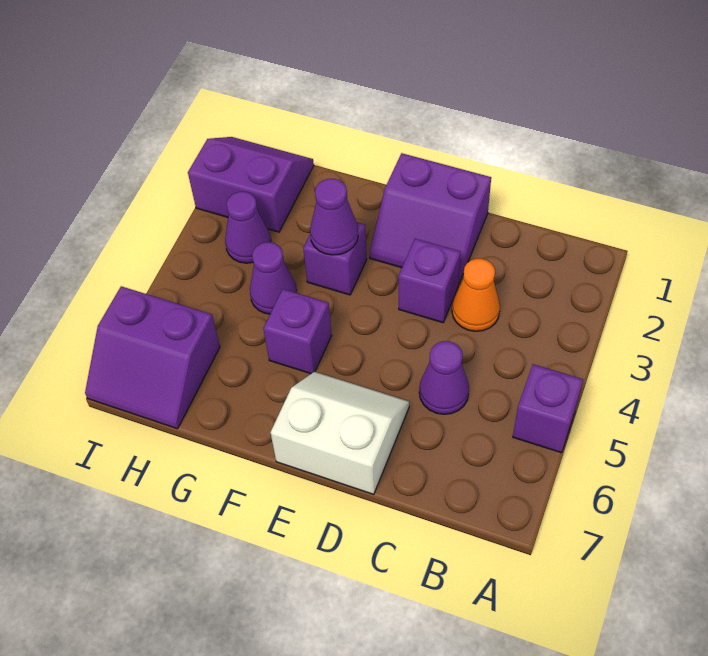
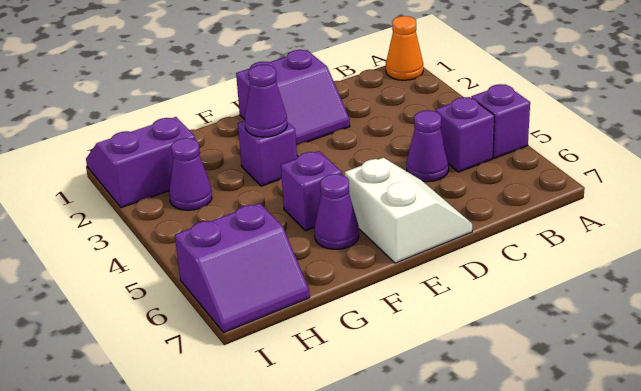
orange cone C3 level 1 -> orange cone A1 level 1
purple brick D3 level 1 -> purple brick B5 level 1
white slope D6:E7 level 1 top 7 -> white slope D6:E7 level 1 top E
purple cone G4 level 1 -> purple cone F6 level 1

